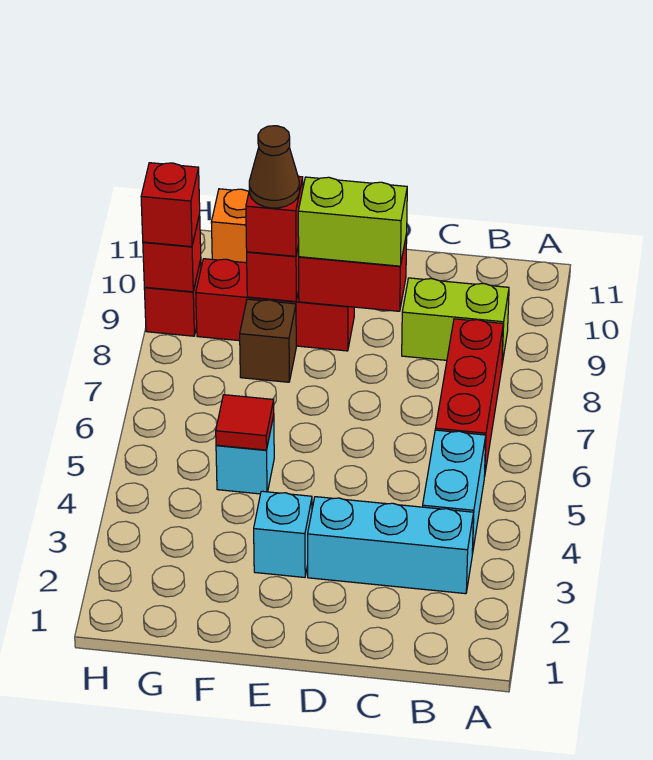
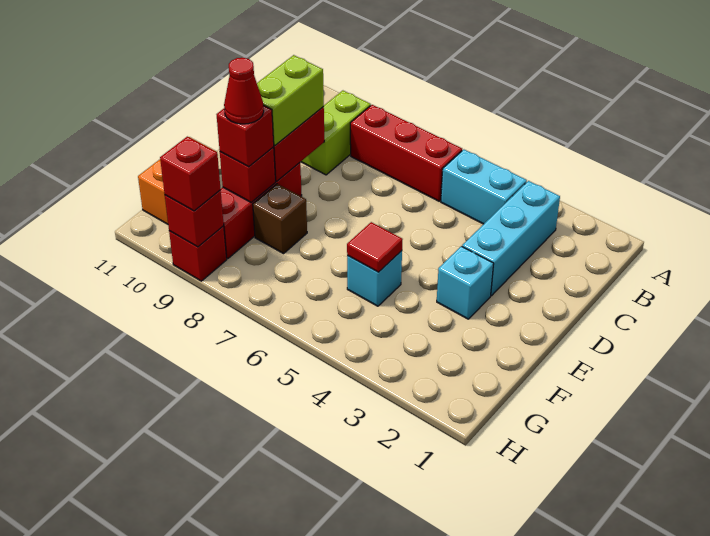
brown cone F9 level 4 -> red cone F9 level 4

